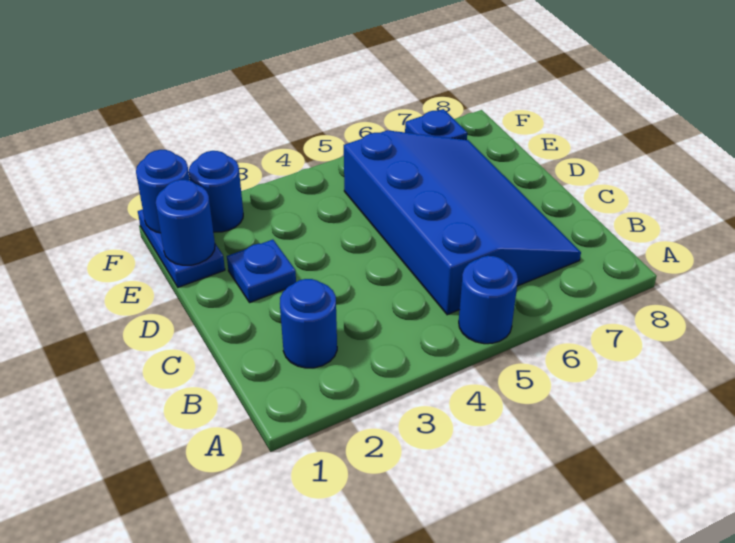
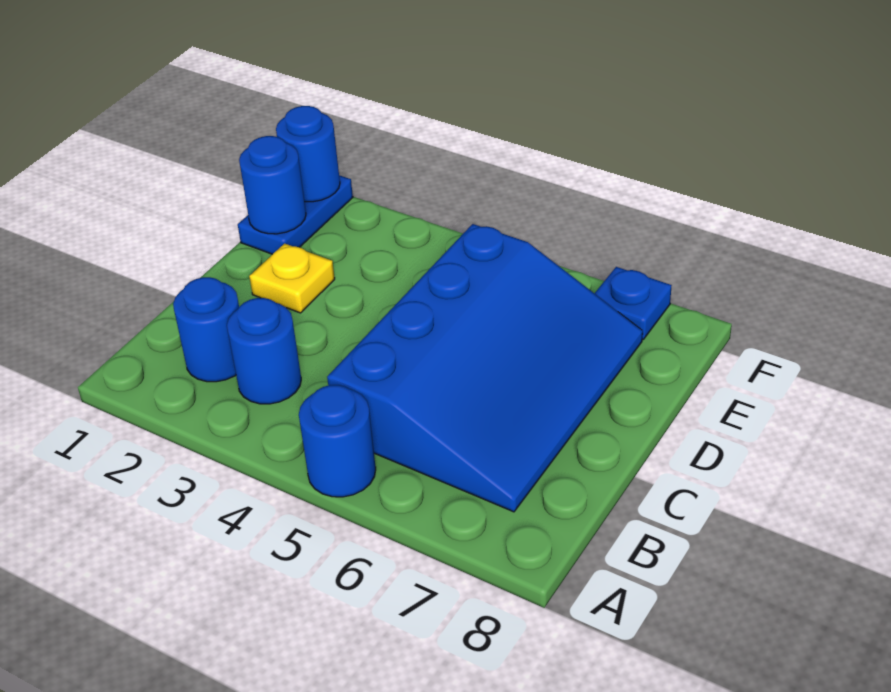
blue plate D2 level 1 -> yellow plate D2 level 1
blue round brick F2 level 1 -> blue round brick B3 level 1

